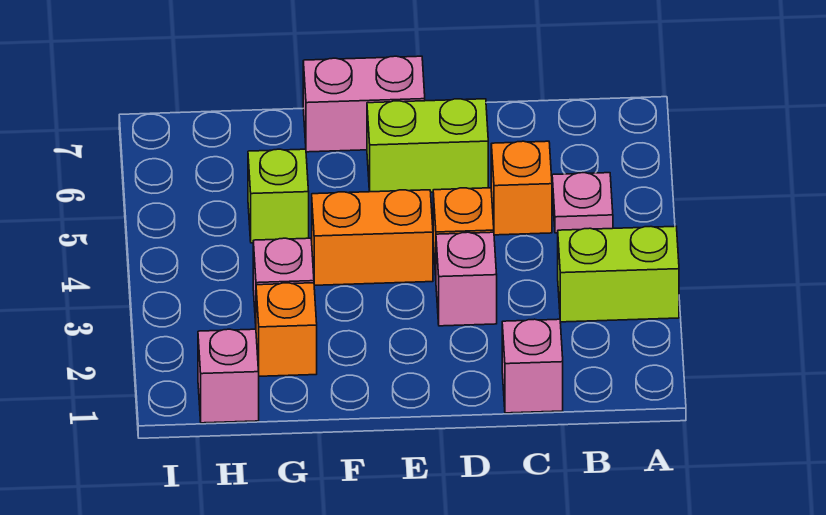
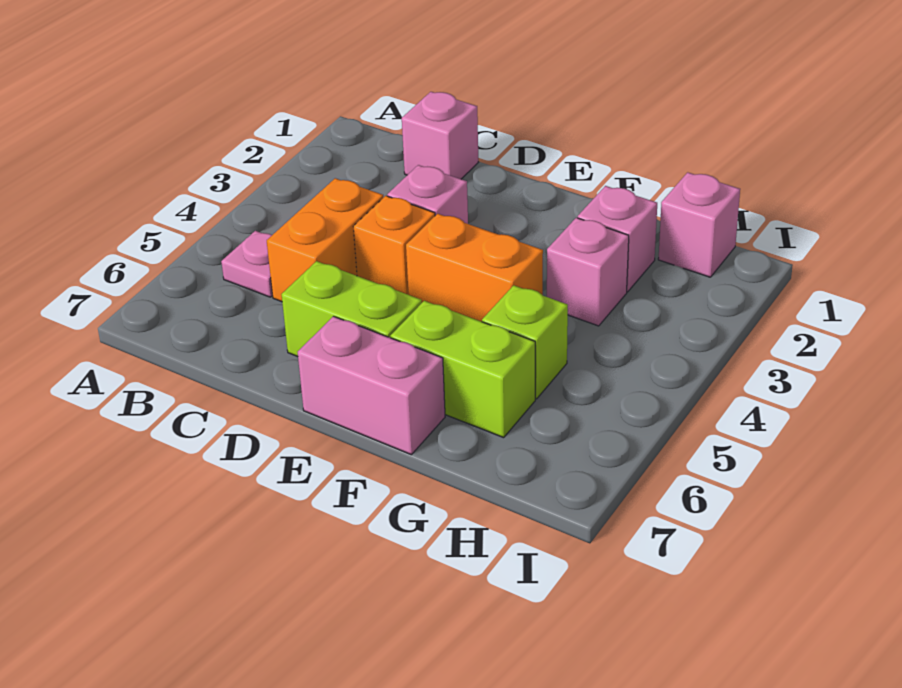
lime brick A3:B3 level 1 -> lime brick F6:G6 level 1
orange brick C5 level 1 -> orange brick C4:C5 level 1
orange brick G2 level 1 -> pink brick G2 level 1

